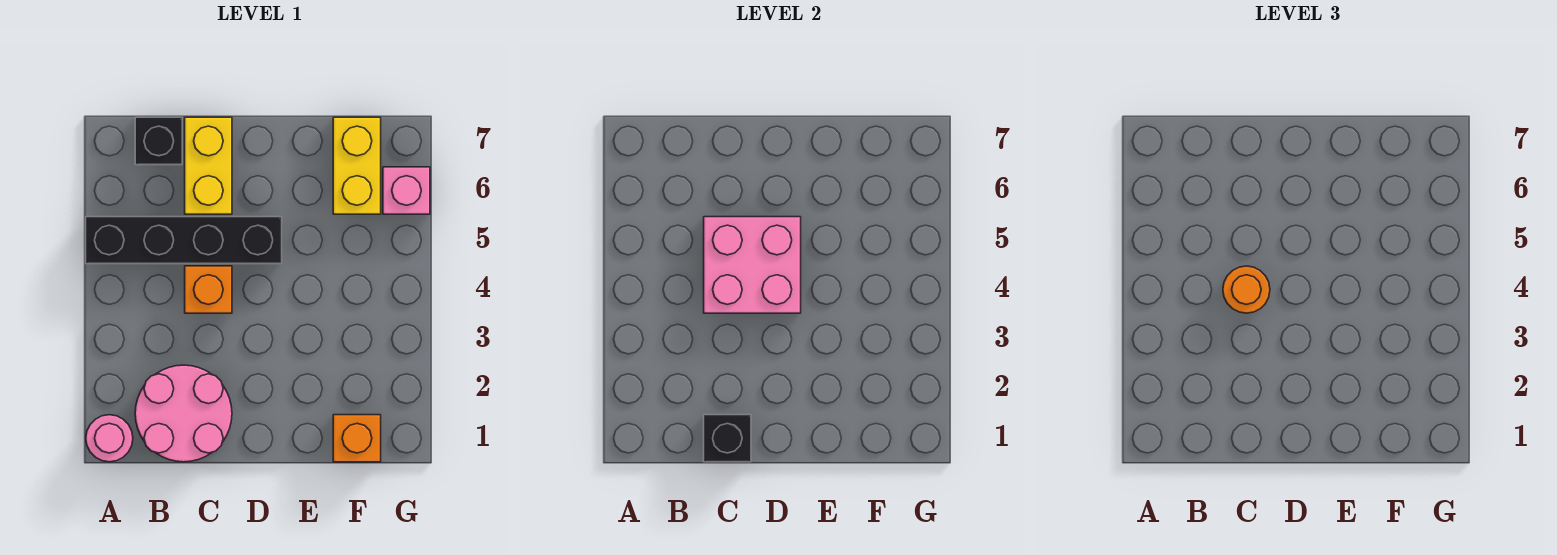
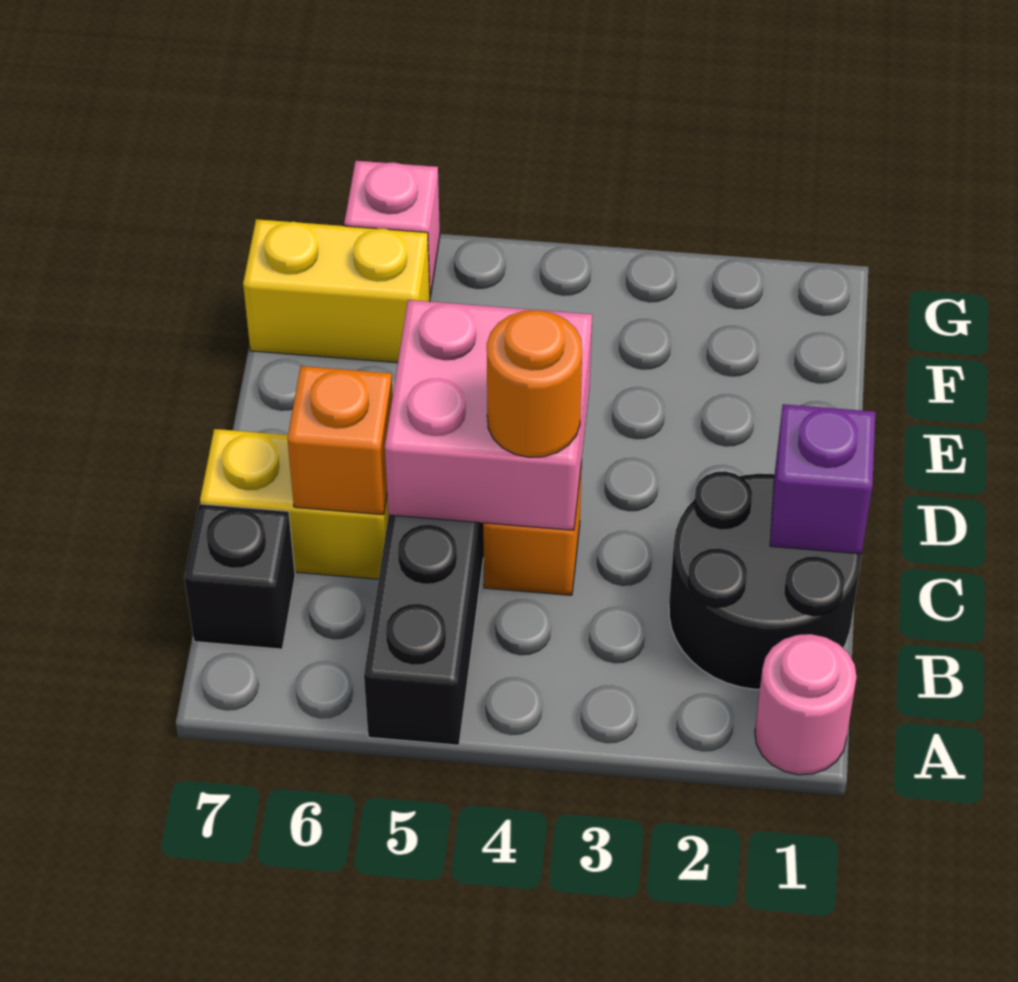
pink round brick B1:C2 level 1 -> black round brick B1:C2 level 1
black brick C1 level 2 -> purple brick C1 level 2
orange brick F1 level 1 -> orange brick C6 level 2

